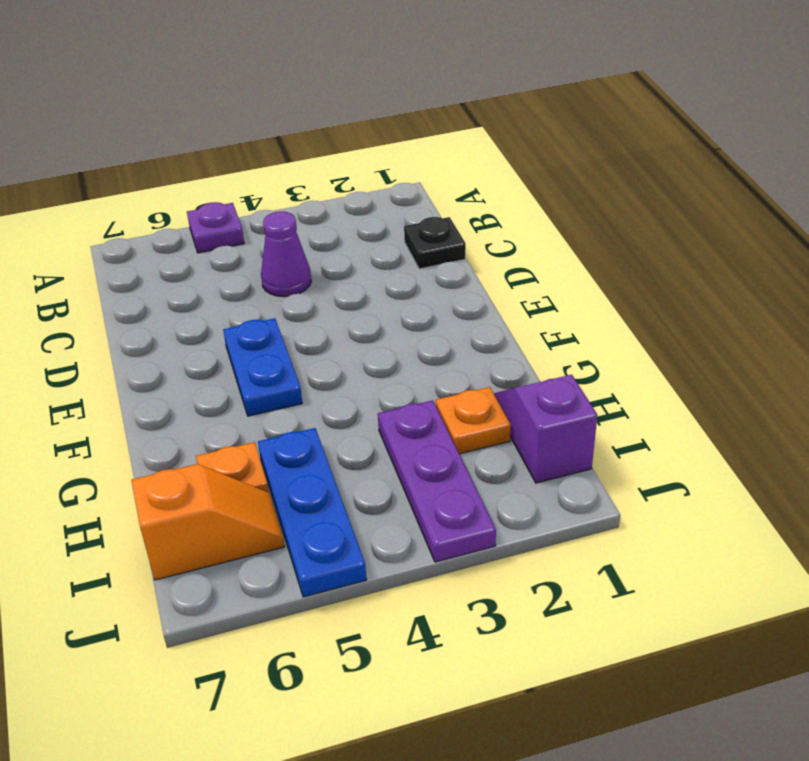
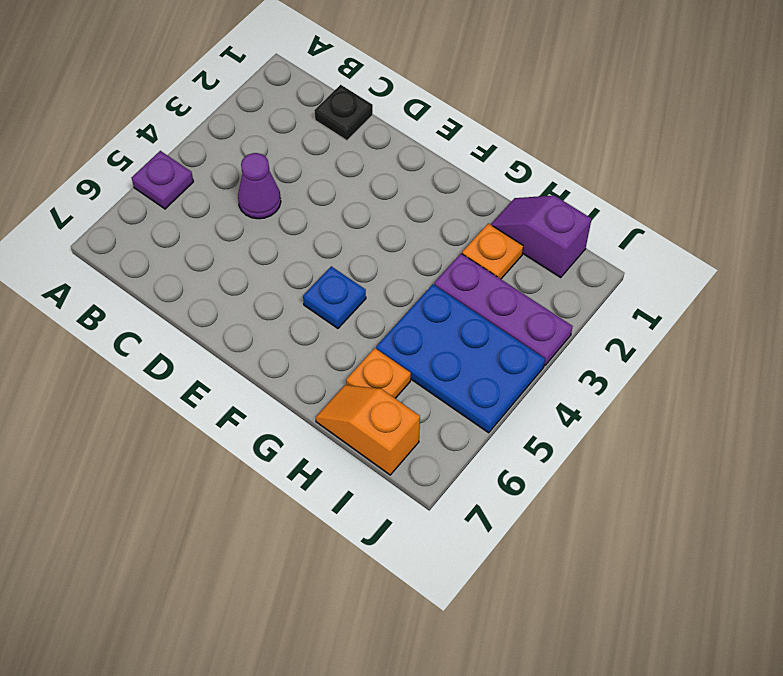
blue plate E5:F5 level 1 -> blue plate F5 level 1
blue plate H5:J5 level 1 -> blue plate H4:J5 level 1
orange slope I6:I7 level 1 top 7 -> orange slope H7:I7 level 1 top I

